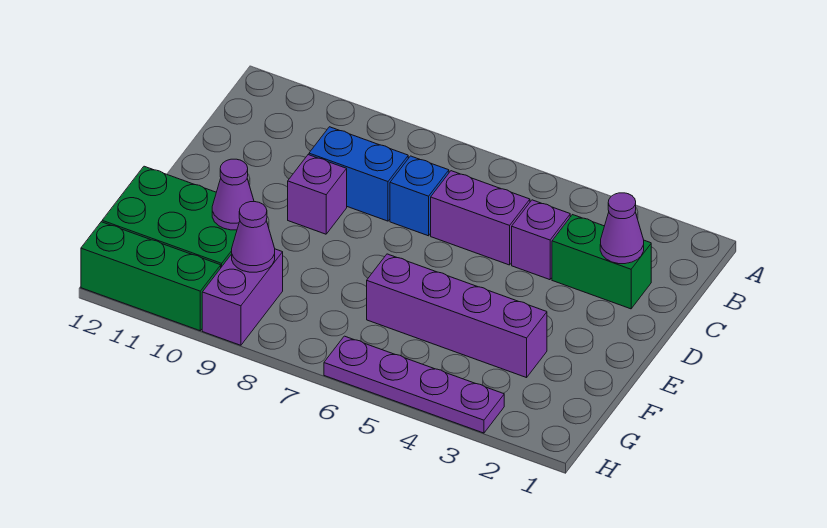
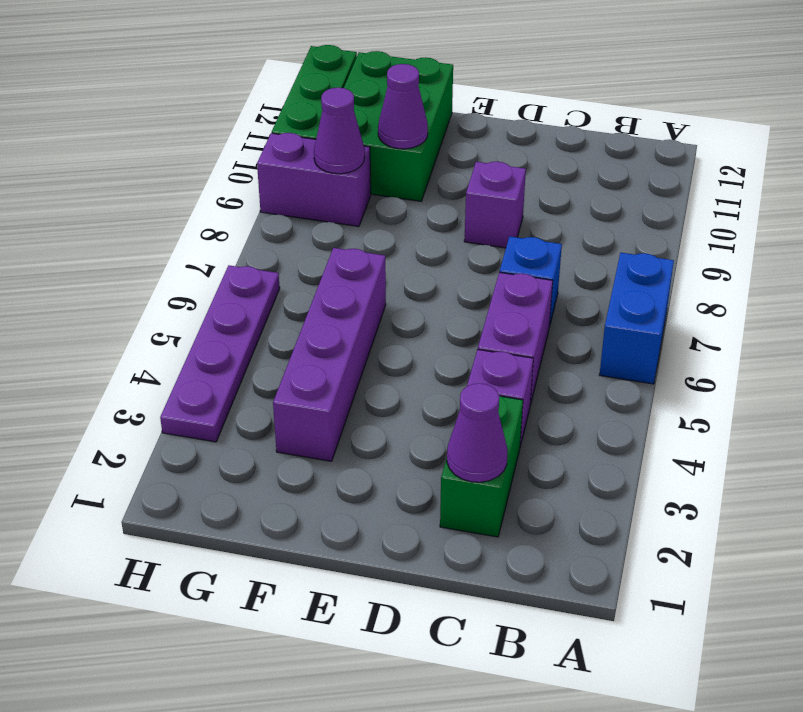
blue brick C8:C9 level 1 -> blue brick A6:A7 level 1

